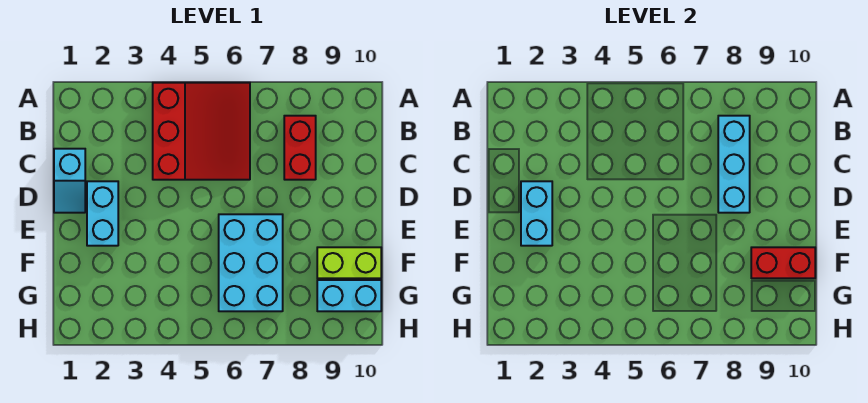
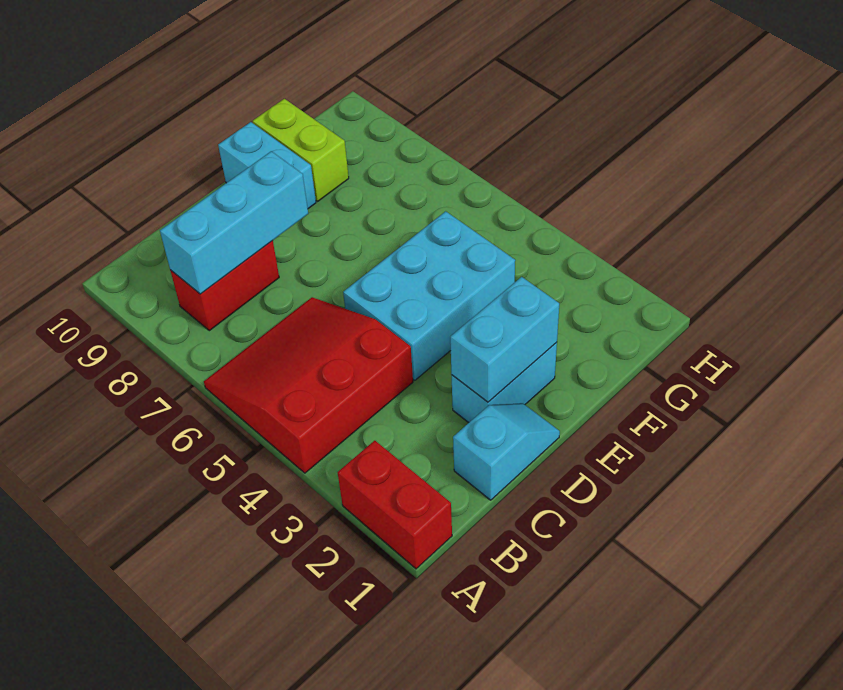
cyan brick E6:G7 level 1 -> cyan brick D4:F5 level 1
red brick F9:F10 level 2 -> red brick A1:A2 level 1
cyan brick G9:G10 level 1 -> cyan brick E9:E10 level 1

